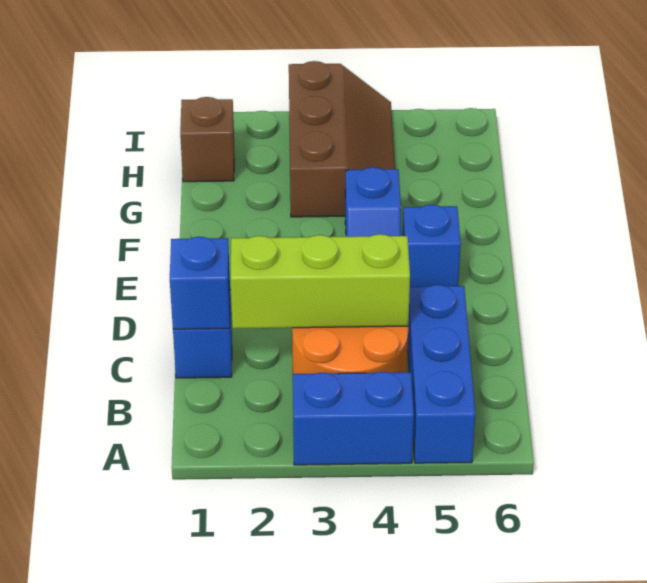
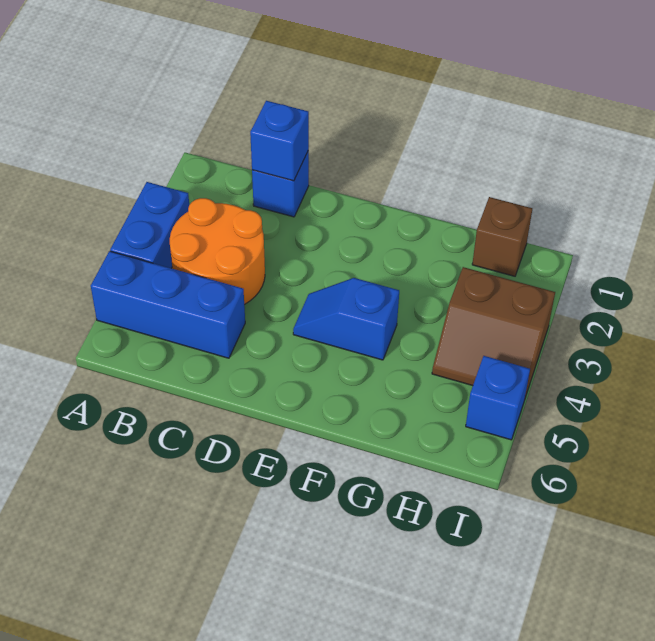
lime brick C2:C4 level 2 -> none
blue brick E5 level 1 -> blue brick I5 level 1
brown slope G3:I4 level 1 top 3 -> brown slope H3:I4 level 1 top 3

